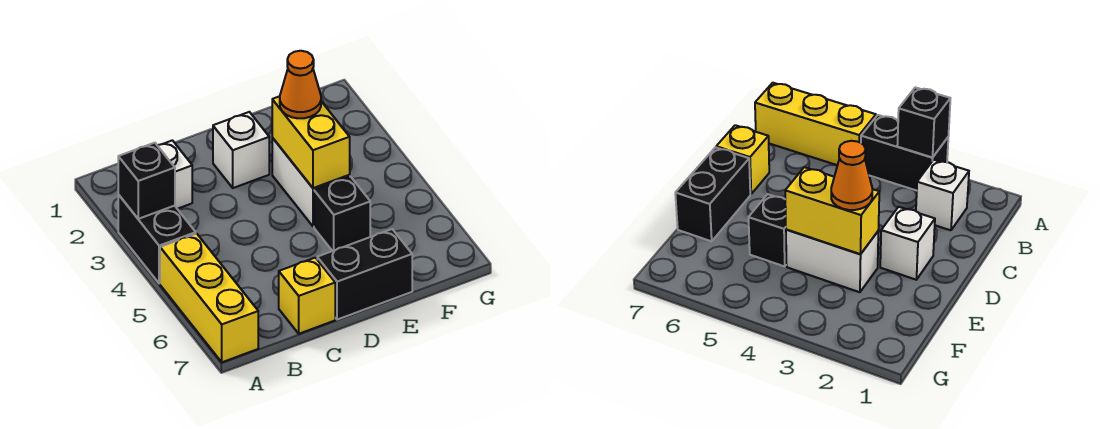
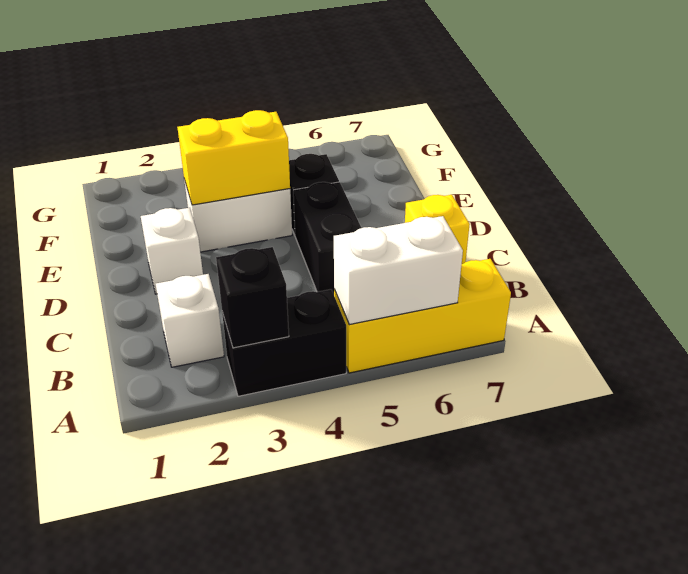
none -> white brick A5:A6 level 2
black brick D7:E7 level 1 -> black brick C5:D5 level 1
orange cone E3 level 3 -> none

